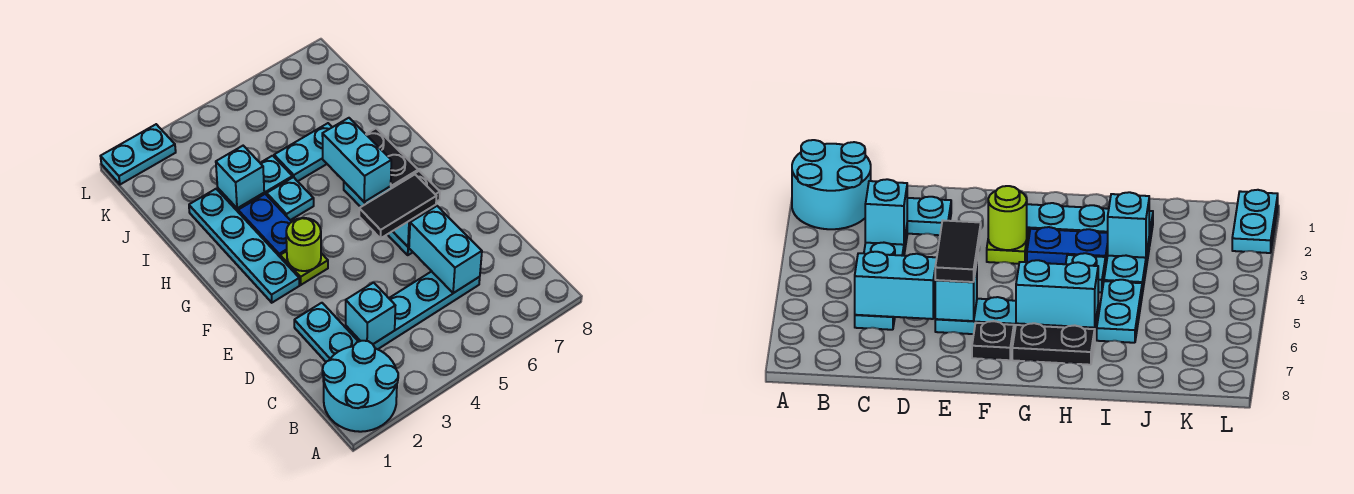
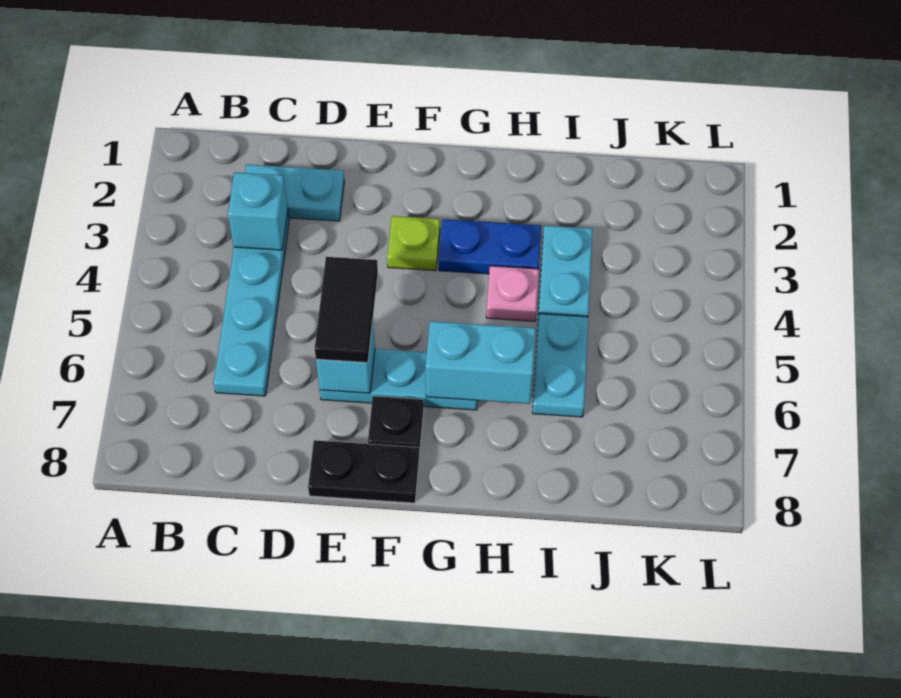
cyan round brick A1:B2 level 1 -> none
cyan brick C6:D6 level 2 -> none
cyan plate F2:I2 level 1 -> none
lime round brick F3 level 2 -> none
black plate G7:H7 level 1 -> black plate E8:F8 level 1
cyan plate H4 level 1 -> pink plate H4 level 1
cyan brick I3 level 2 -> none
cyan plate L1:L2 level 1 -> none

